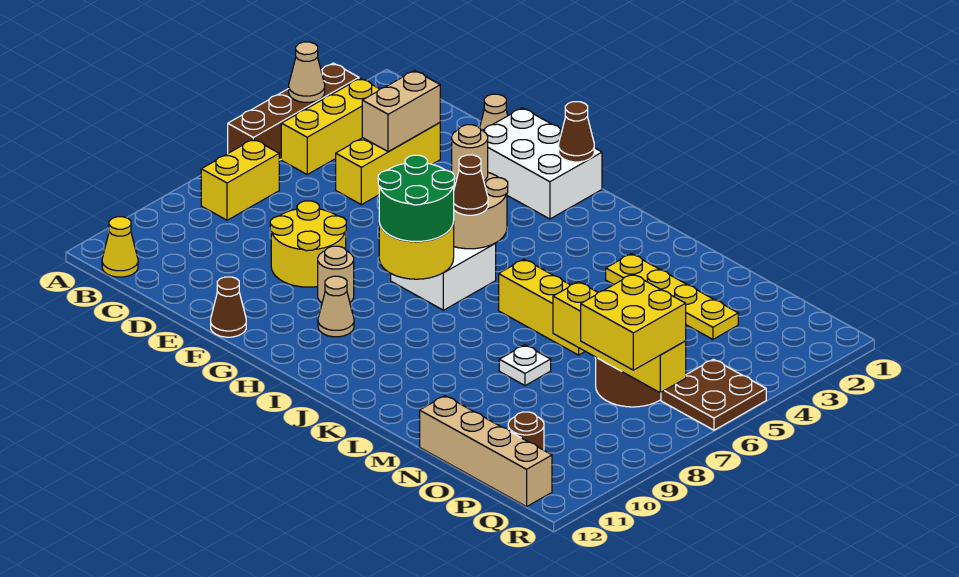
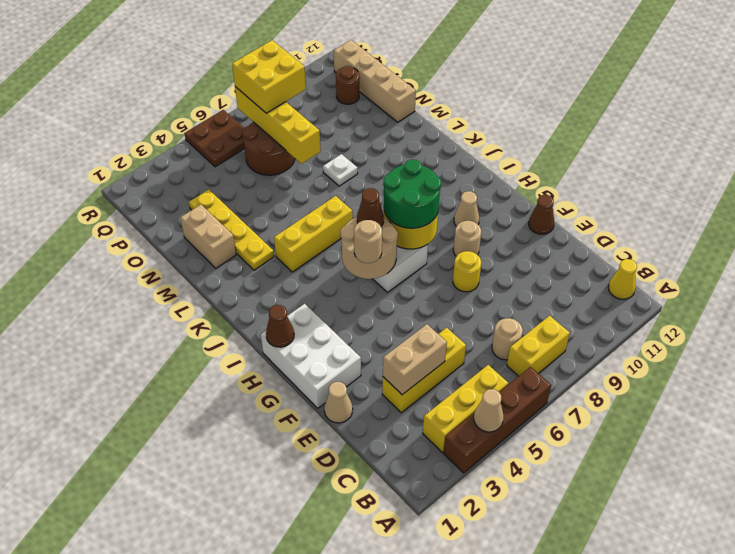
none -> tan round brick C7 level 1
yellow round brick E8:F9 level 1 -> yellow round brick F8 level 1
yellow brick K6:M6 level 1 -> yellow brick K4:K6 level 1
none -> tan brick M2:N2 level 1

